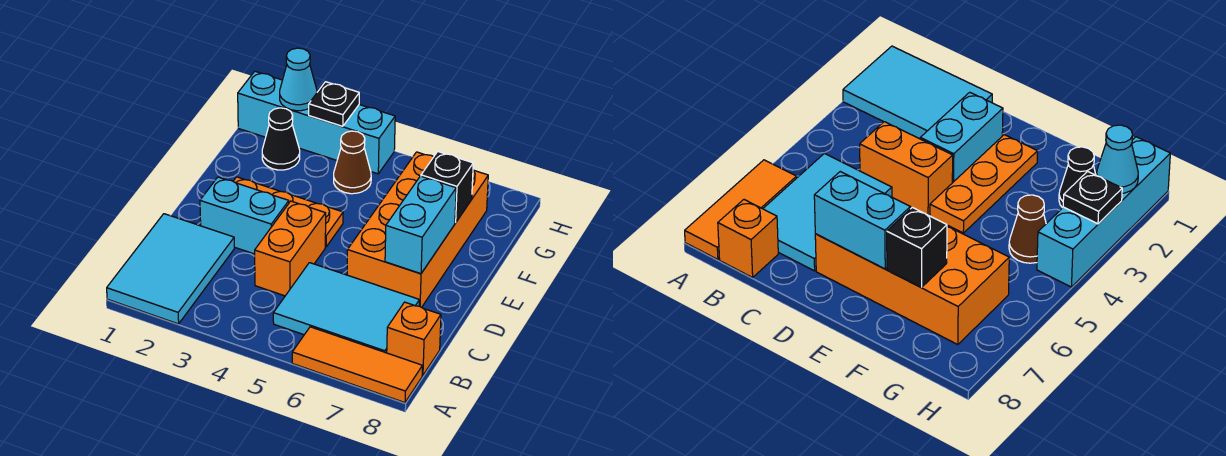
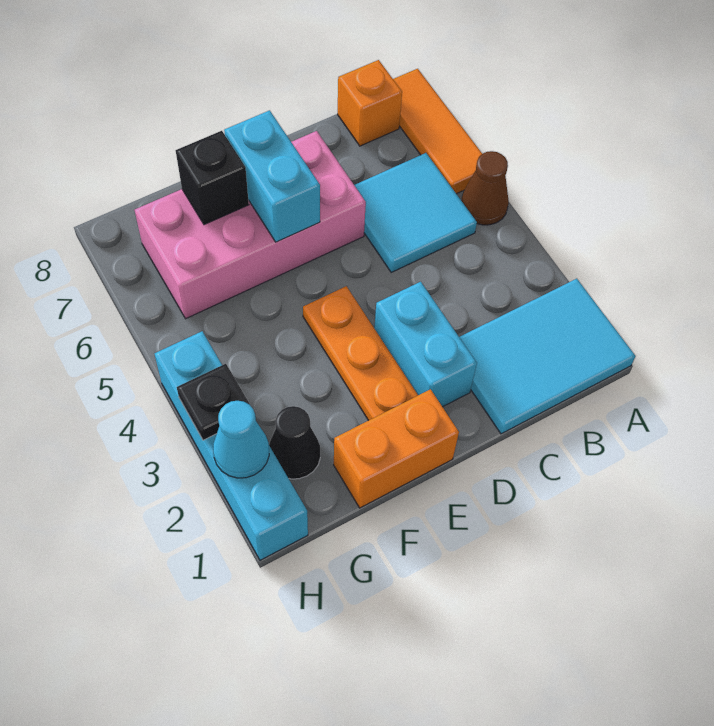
cyan tile B5:C7 level 1 -> cyan tile B5:C6 level 1
orange brick C4:D4 level 1 -> orange brick E1:F1 level 1
orange brick D6:G7 level 1 -> pink brick D6:G7 level 1
cyan brick D7:E7 level 2 -> cyan brick E6:E7 level 2
brown cone G4 level 1 -> brown cone A5 level 1

